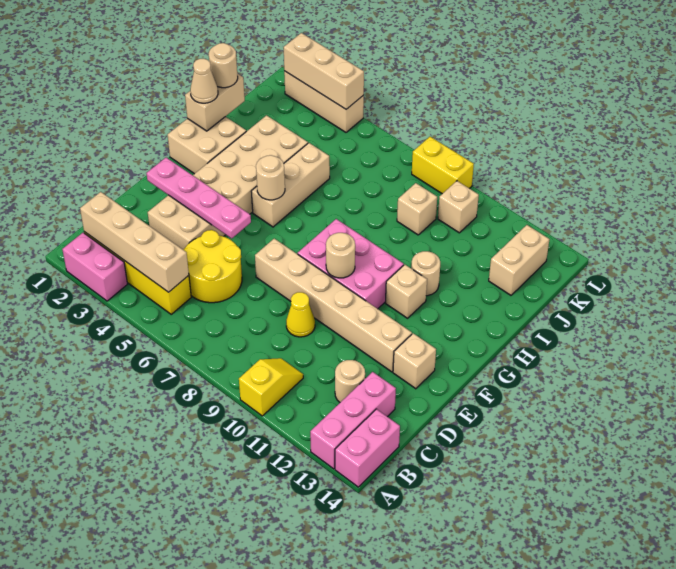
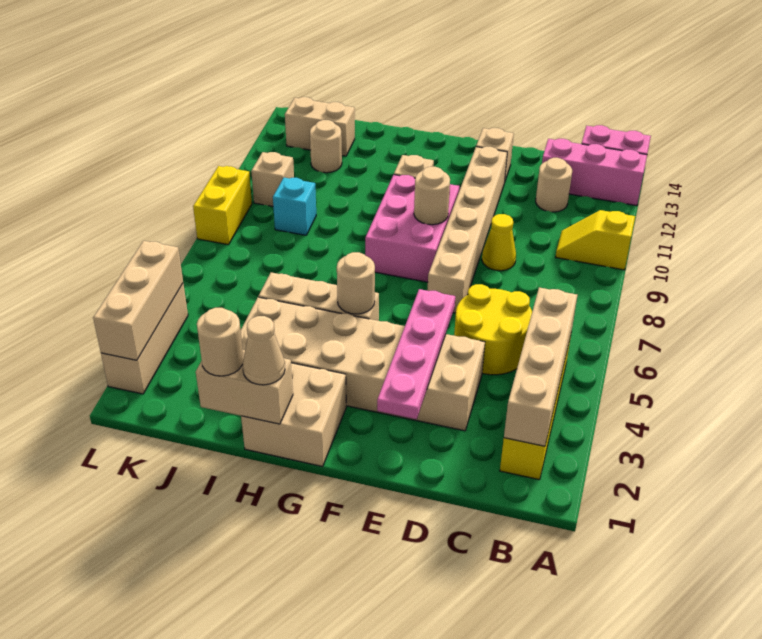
pink brick A2:A3 level 1 -> none
tan round brick H11 level 1 -> tan round brick J12 level 1
tan brick J9 level 1 -> cyan brick J9 level 1

